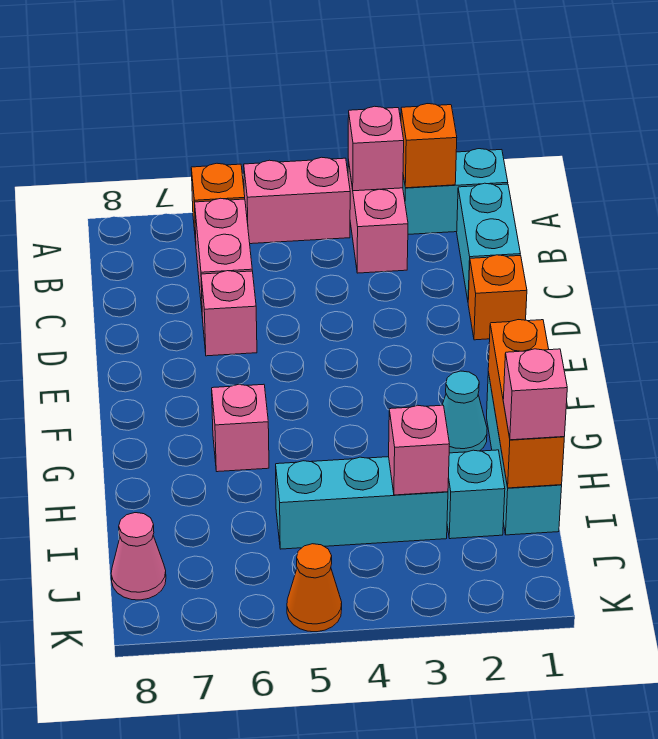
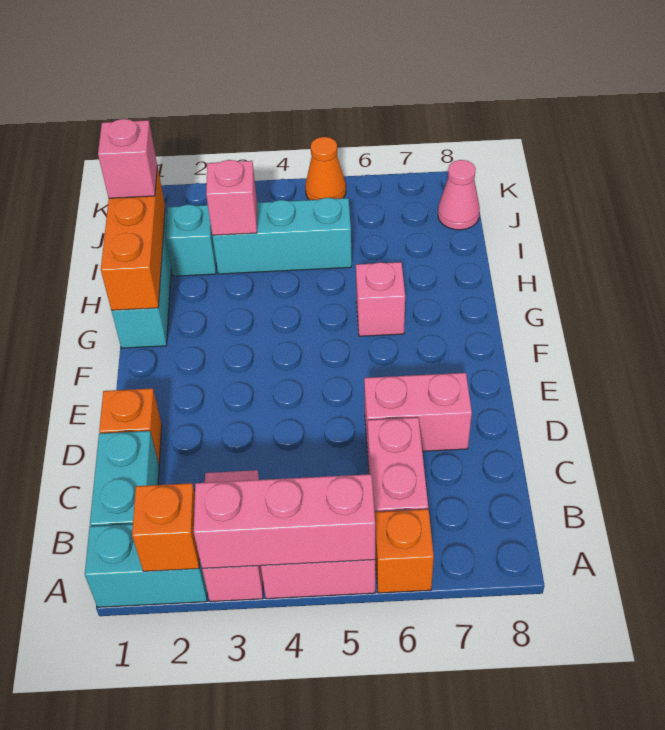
pink brick A3 level 2 -> pink brick A3:A5 level 2
pink brick D6 level 1 -> pink brick D6:D7 level 1
cyan cone G2 level 1 -> none

